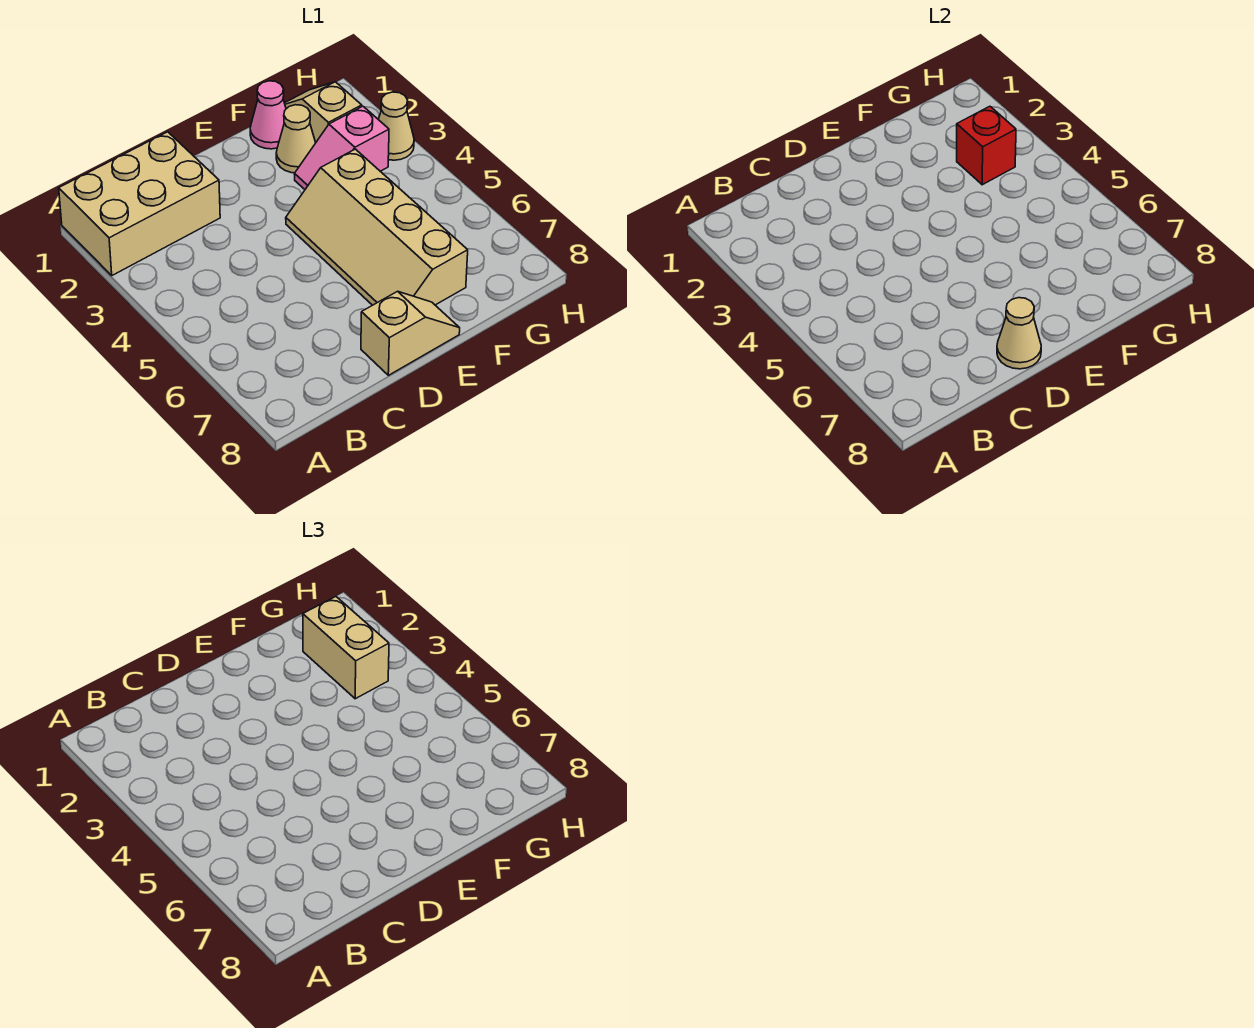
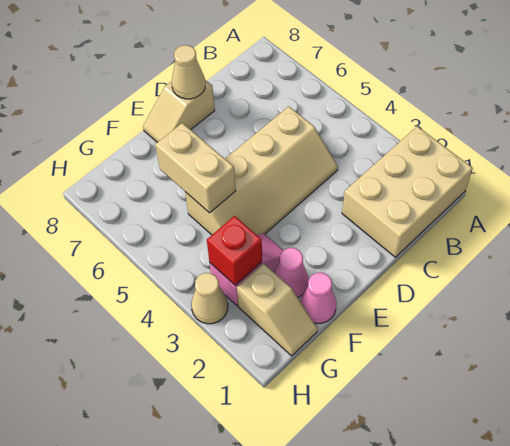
tan slope E4:F7 level 1 top F -> tan slope C4:F5 level 1 top 5
tan cone F2 level 1 -> pink cone F2 level 1
tan brick G2:G3 level 3 -> tan brick F5:F6 level 2

